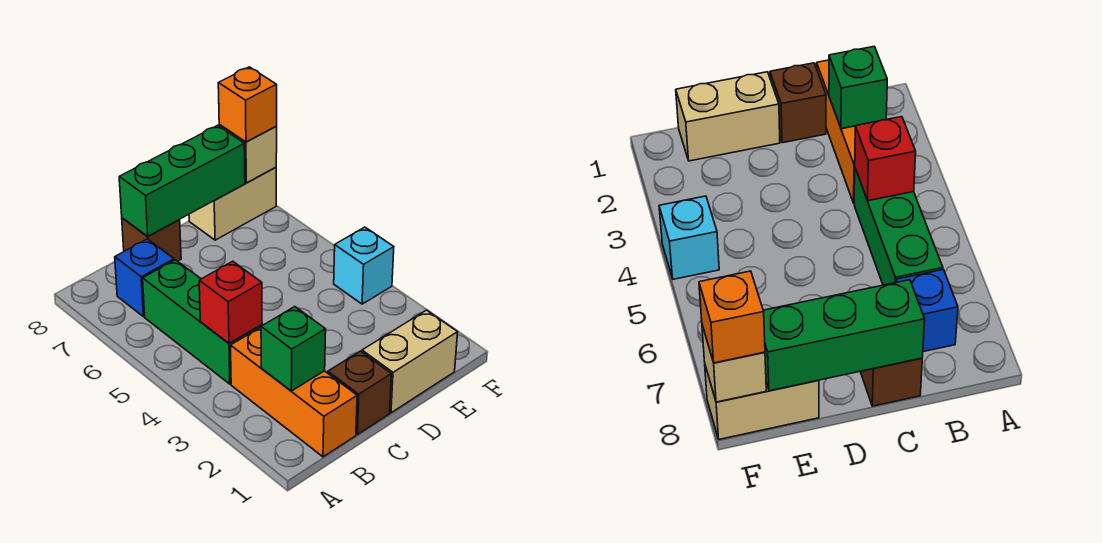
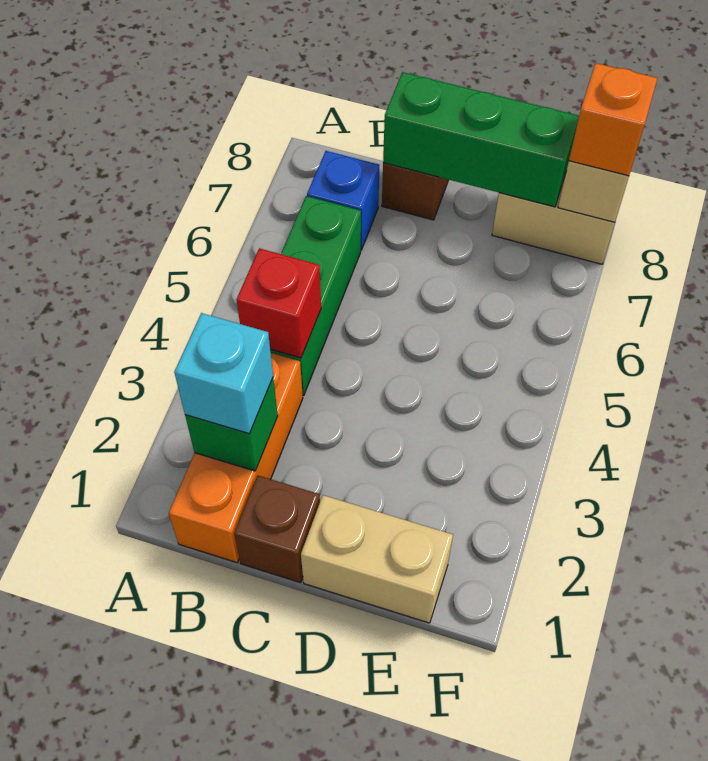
cyan brick F4 level 1 -> cyan brick B2 level 3

